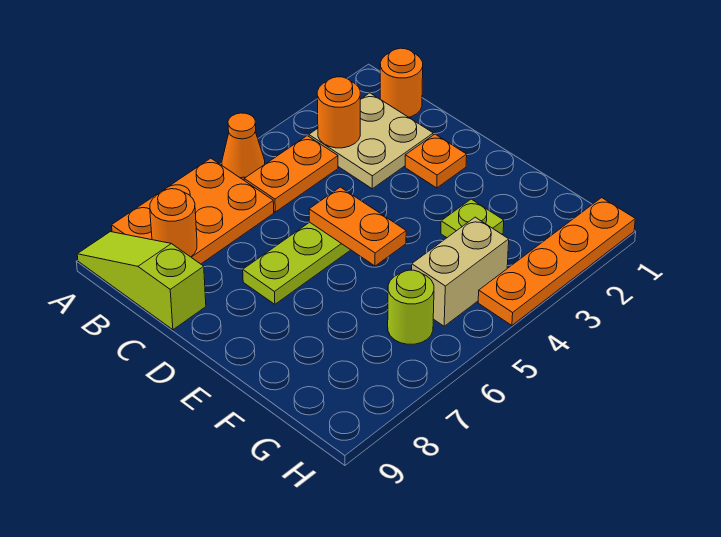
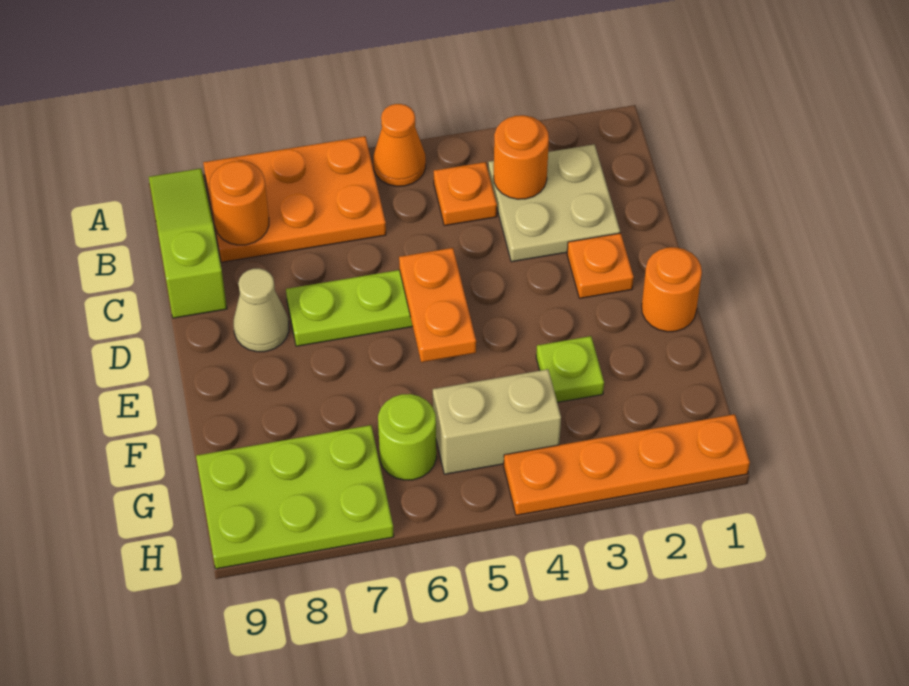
orange round brick B1 level 1 -> orange round brick E1 level 1
orange plate B4:B5 level 1 -> orange plate B4 level 1
none -> tan cone D8 level 1
none -> lime plate G7:H9 level 1

